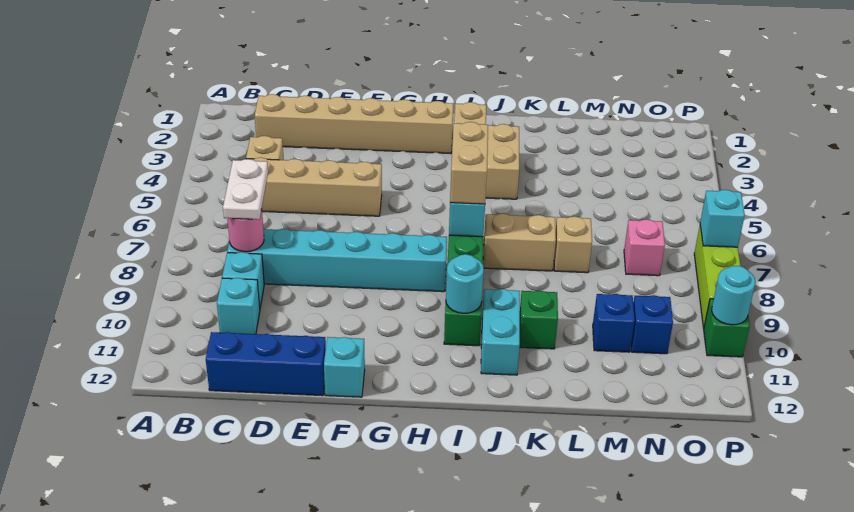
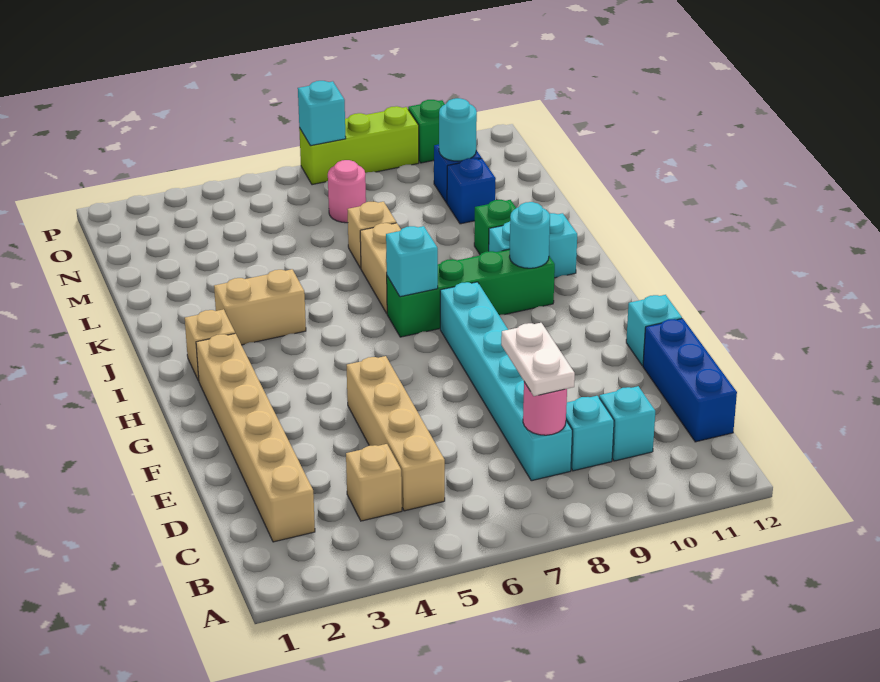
white plate C7:C8 level 3 -> white plate C8:D8 level 3
tan brick I6:I7 level 3 -> none
pink brick N7 level 1 -> pink round brick N7 level 1
cyan round brick P10 level 2 -> cyan round brick N10 level 2

